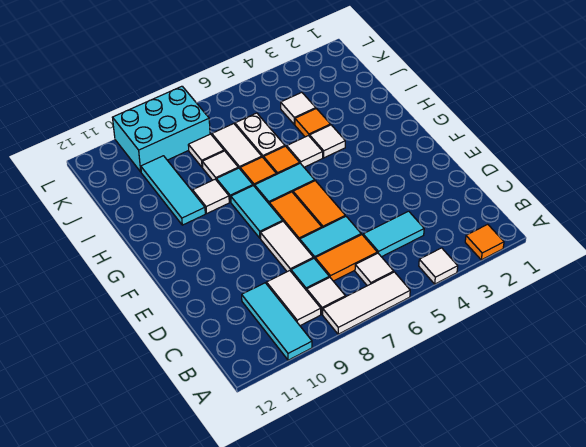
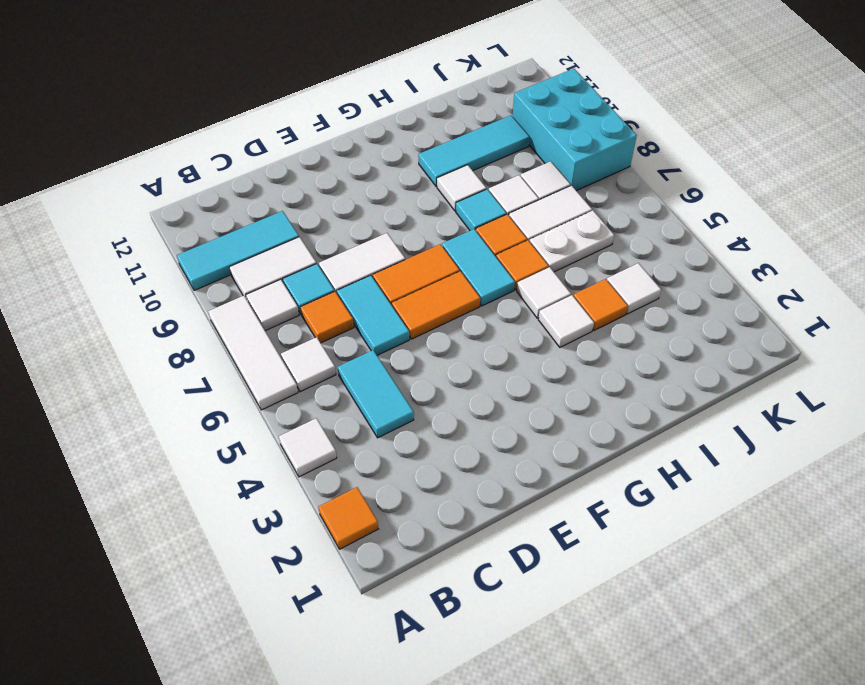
orange tile C6:C7 level 1 -> orange tile C7 level 1
cyan tile F8:G8 level 1 -> none

